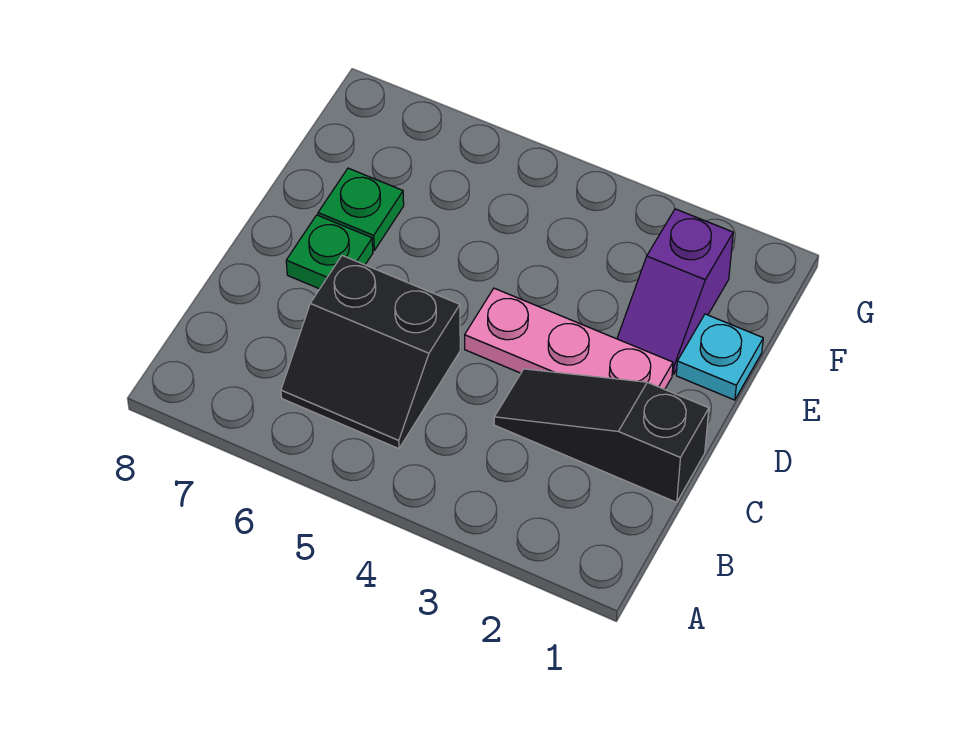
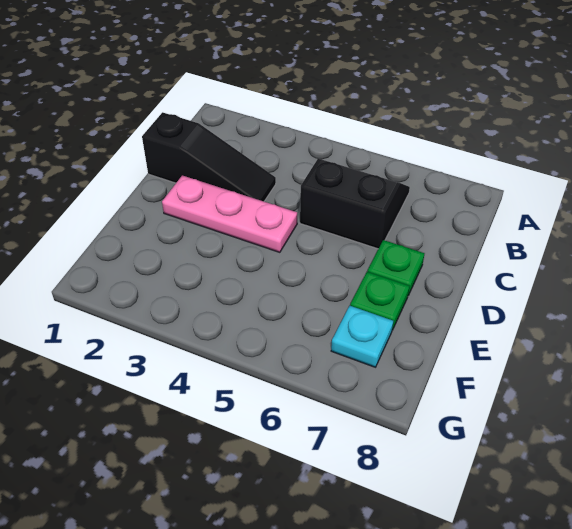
cyan plate E1 level 1 -> cyan plate F7 level 1
purple slope E2:F2 level 1 top F -> none

